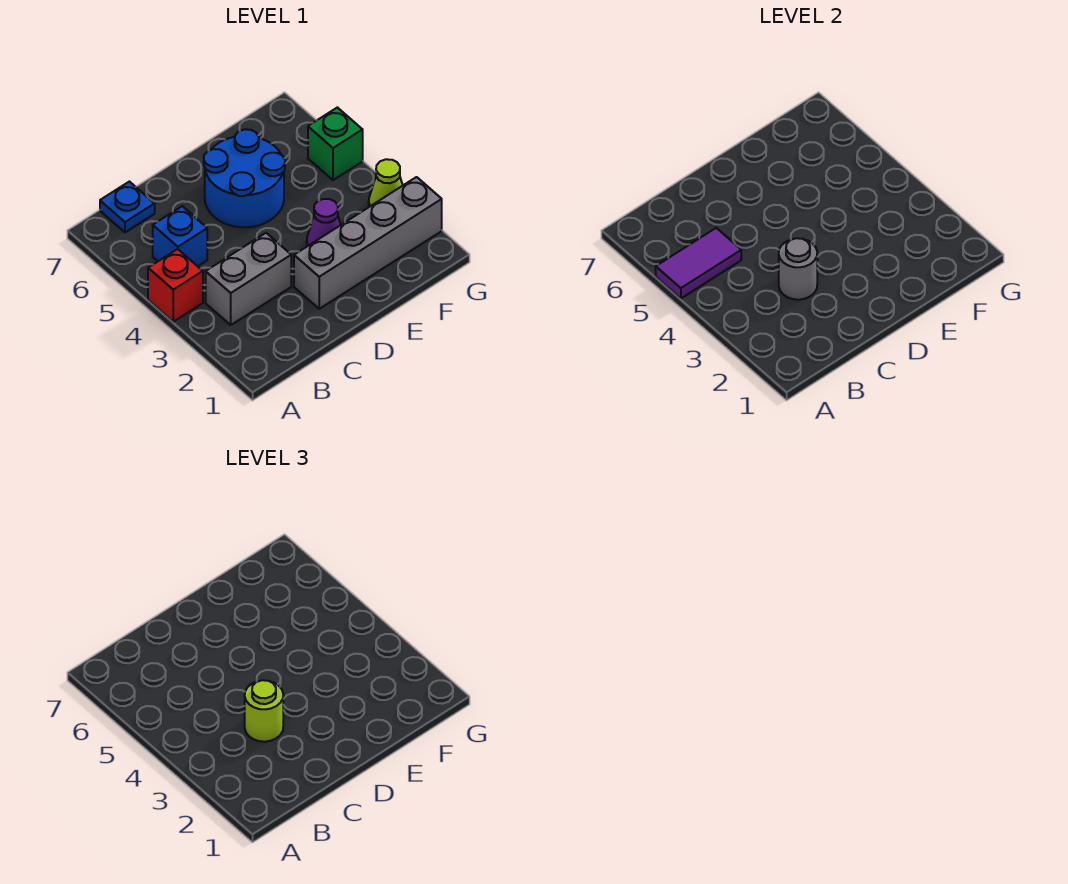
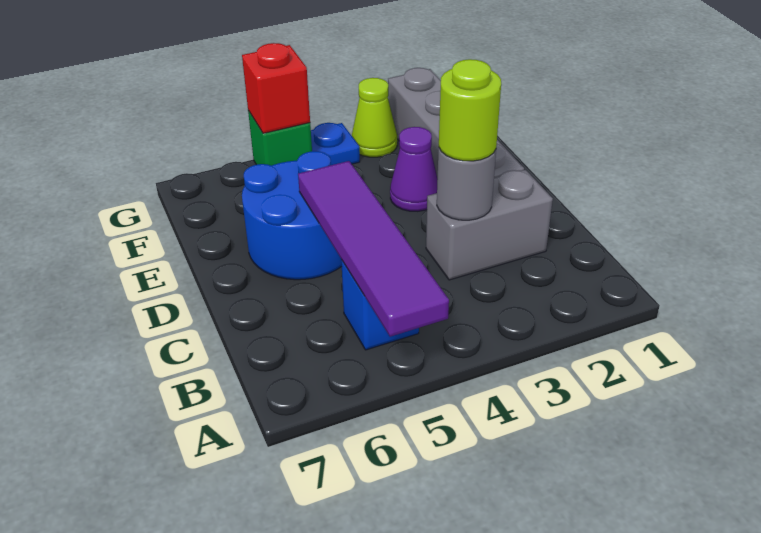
red brick A4 level 1 -> red brick G5 level 2
purple tile A5:B5 level 2 -> purple tile A5:D5 level 2
grey brick B3:C3 level 1 -> grey brick C2:C3 level 1
blue plate B7 level 1 -> blue plate G4 level 1

